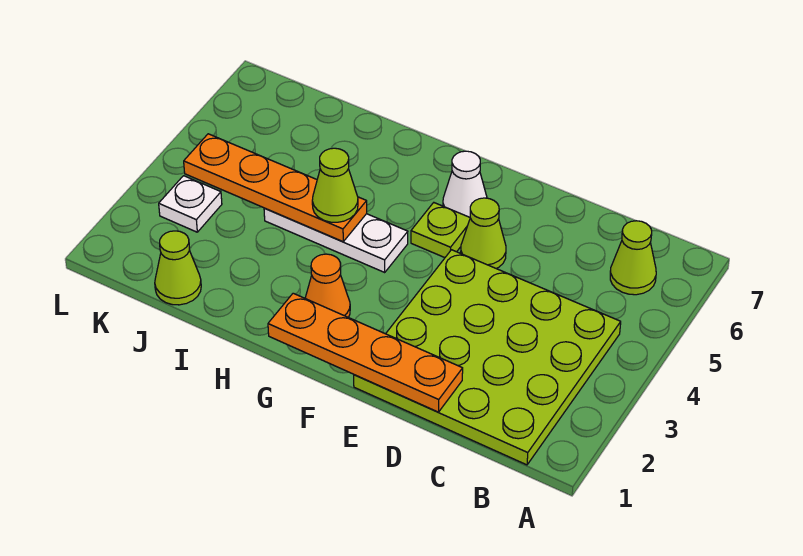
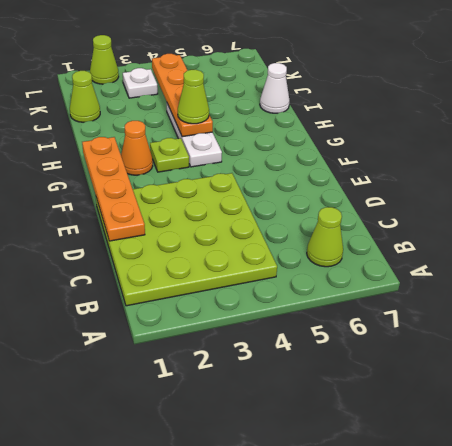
lime cone E5 level 1 -> lime cone L2 level 1
lime plate F5 level 1 -> lime plate G3 level 1
white cone F6 level 1 -> white cone I7 level 1

